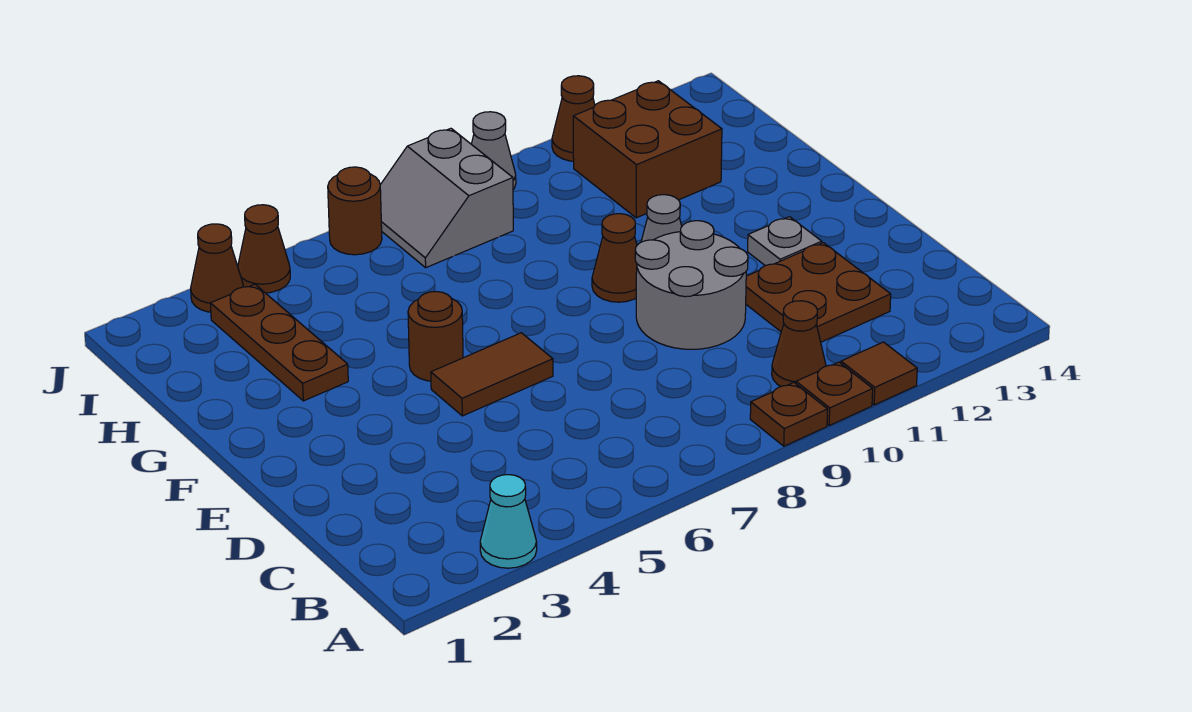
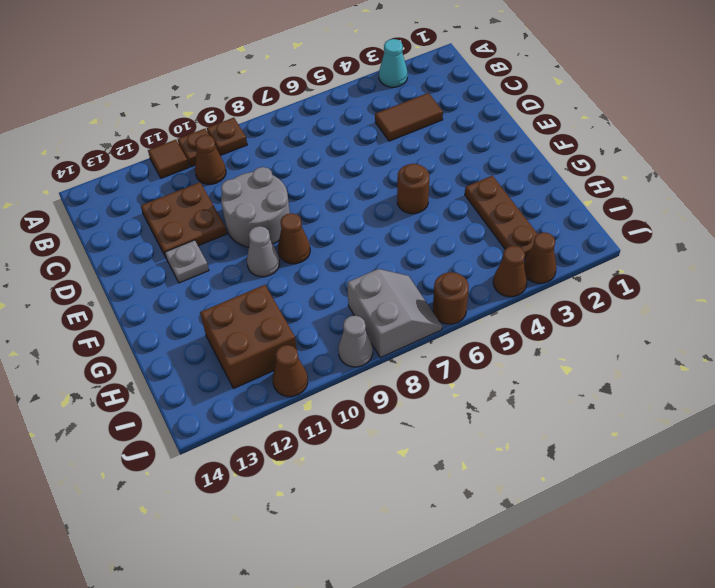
brown tile E5:E6 level 1 -> brown tile C3:C4 level 1

